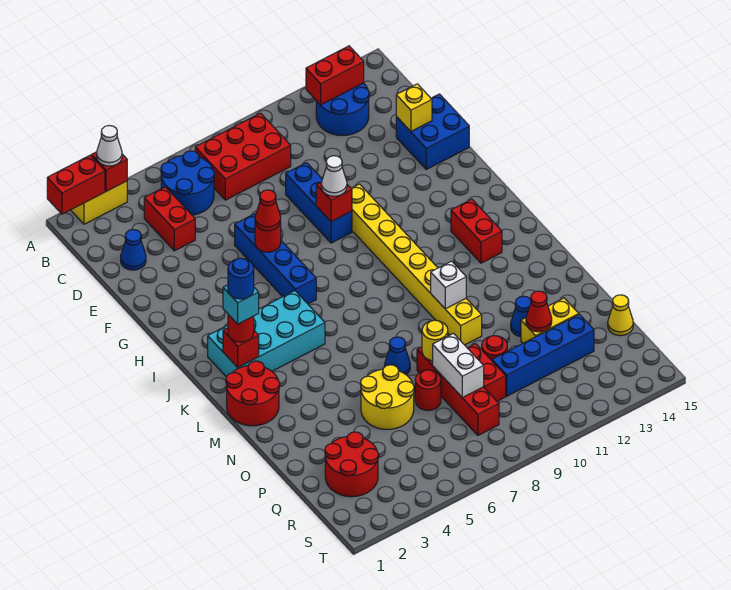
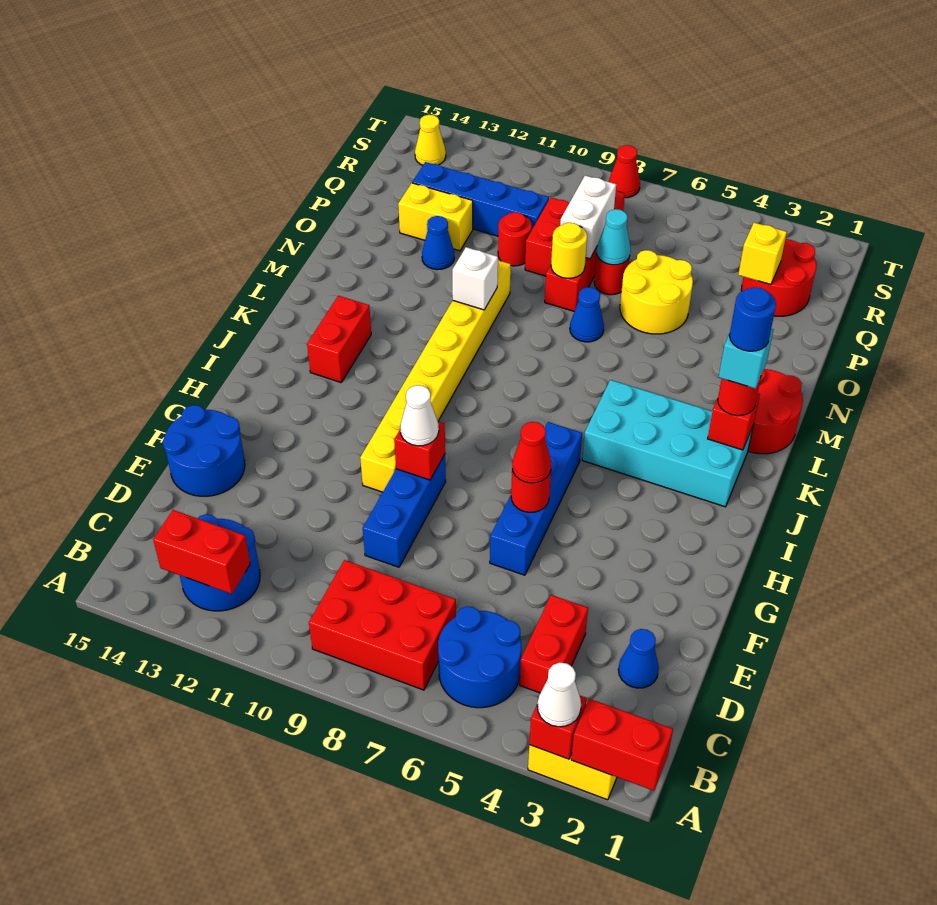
blue brick E14:F15 level 1 -> blue round brick E14:F15 level 1
yellow brick E14 level 2 -> yellow brick Q3 level 2
none -> cyan cone P7 level 2
red cone P12 level 2 -> red cone T8 level 1
yellow cone Q15 level 1 -> yellow cone S14 level 1

